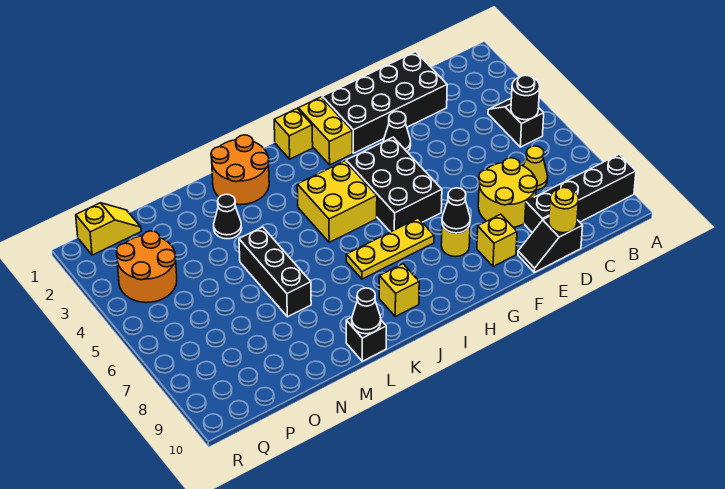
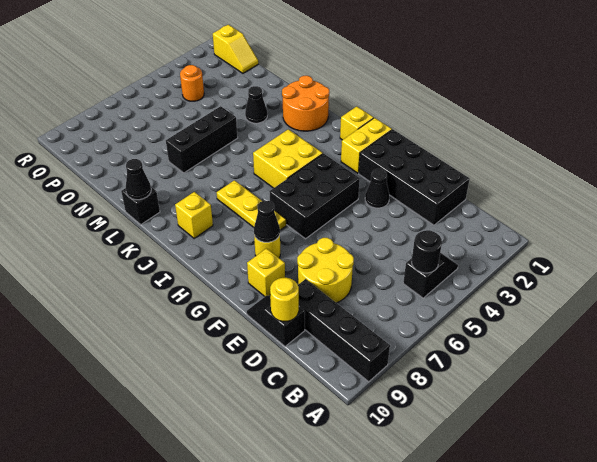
yellow cone C7 level 1 -> none
orange round brick P3:Q4 level 1 -> orange round brick P4 level 1

